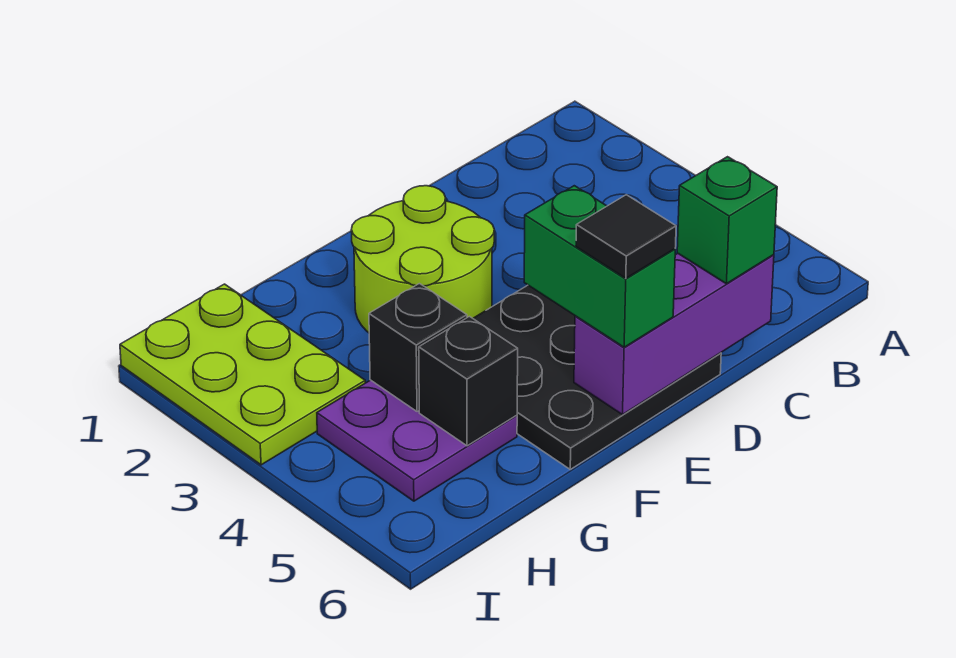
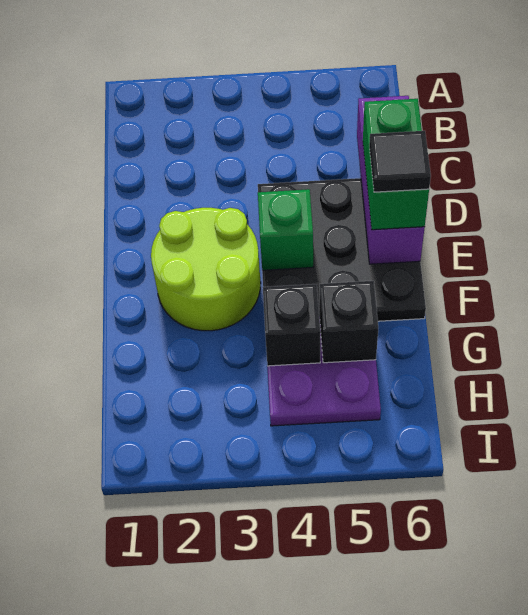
green brick C6 level 3 -> green brick E4 level 2
green brick E5:E6 level 3 -> green brick D6:E6 level 3
lime plate H1:I3 level 1 -> none

